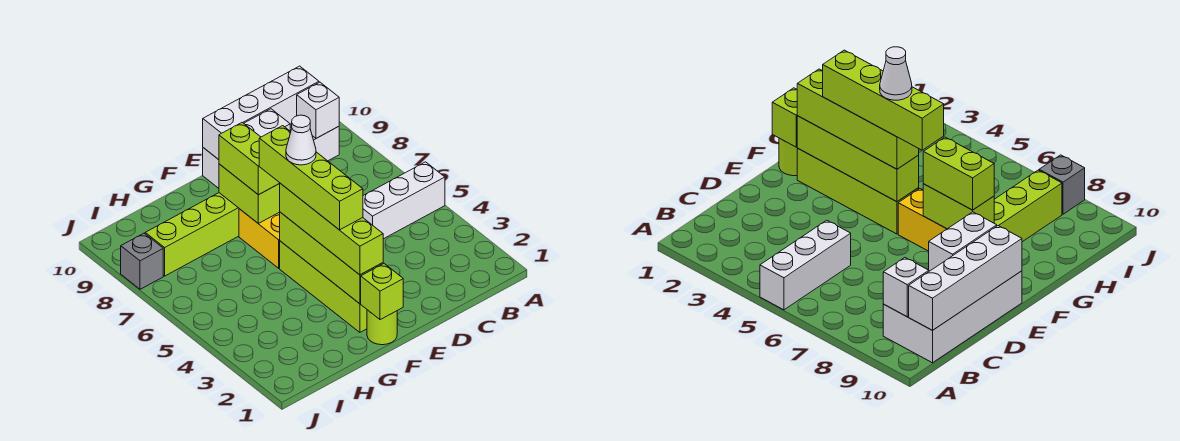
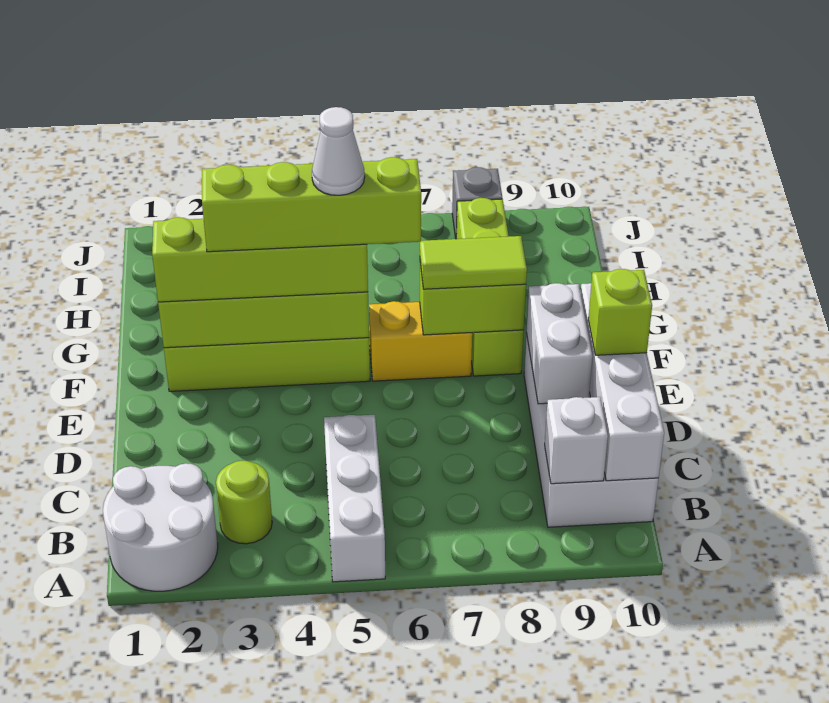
none -> white round brick A1:B2 level 1
lime round brick F1 level 1 -> lime round brick B3 level 1
lime brick F1 level 2 -> lime brick D10 level 3
lime brick F7:F8 level 3 -> lime tile F7:F8 level 3

